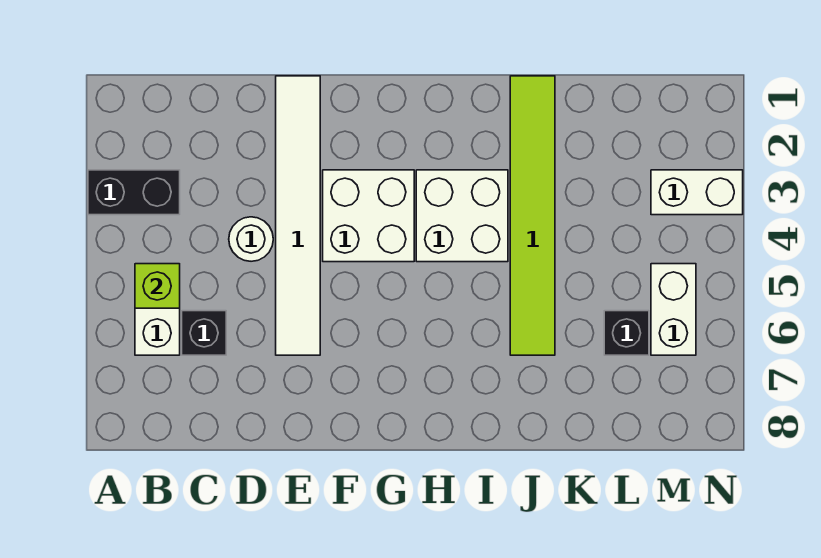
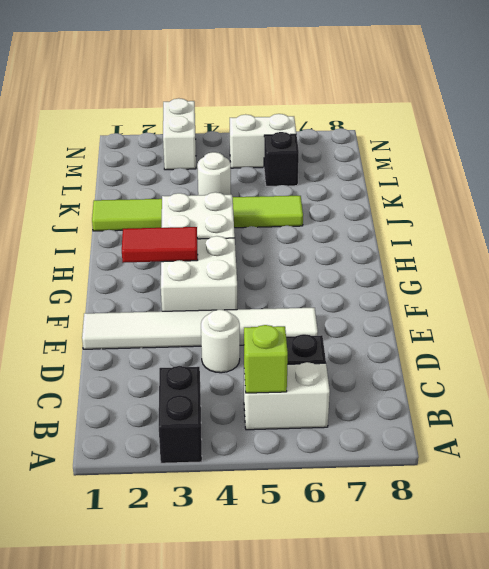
none -> red tile G2:G3 level 2
none -> white round brick K4 level 1

